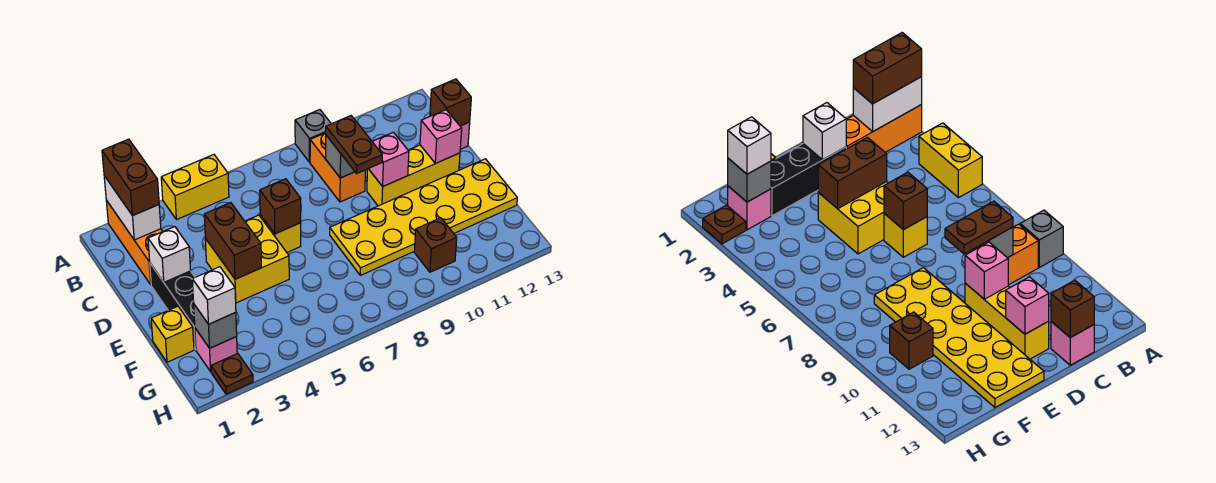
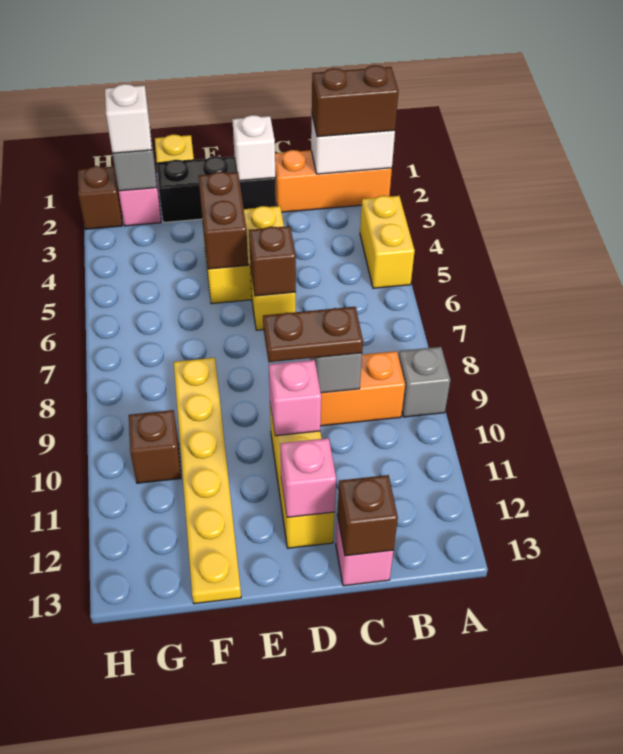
brown brick D4:E4 level 2 -> brown brick E4:E5 level 2
yellow plate E8:F13 level 1 -> yellow plate F8:F13 level 1
brown plate H2 level 1 -> brown brick H2 level 1

